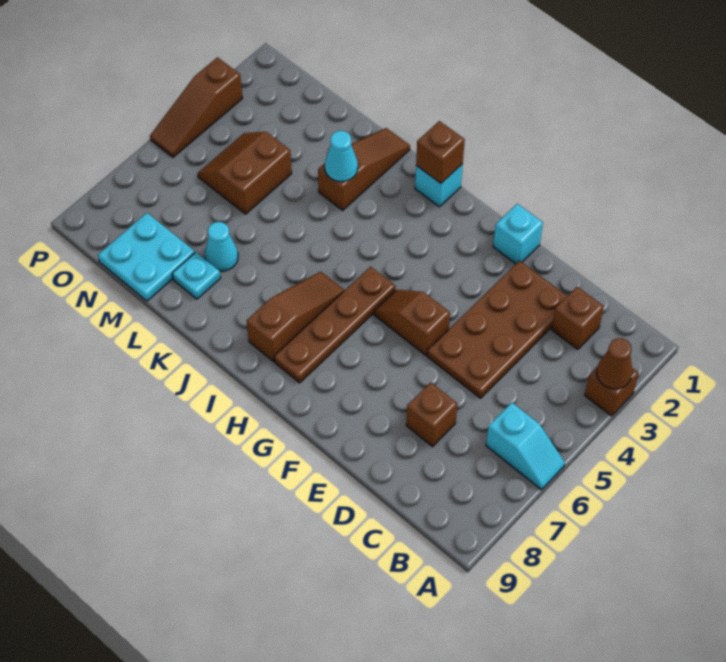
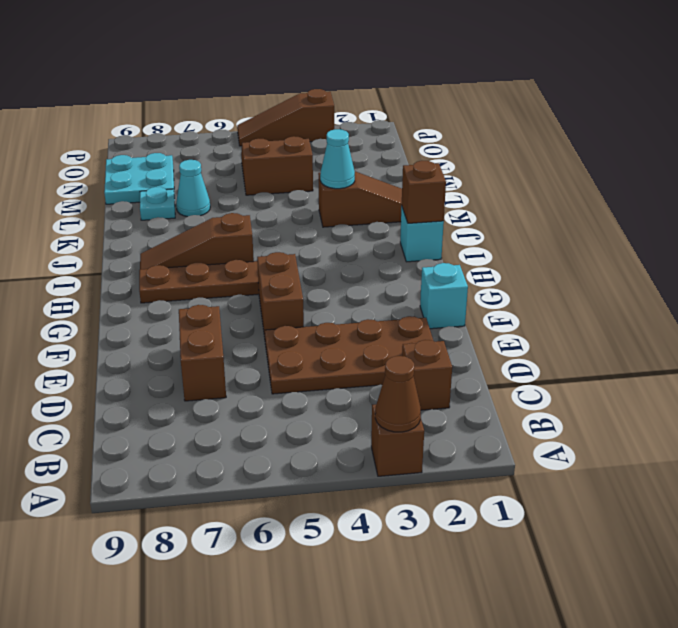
cyan slope A6:B6 level 1 top B -> none
brown brick D7 level 1 -> brown brick D7:E7 level 1
brown slope F5:G5 level 1 top F -> brown brick F5:G5 level 1
brown slope I6:I8 level 1 top 8 -> brown slope I6:I8 level 1 top 6

